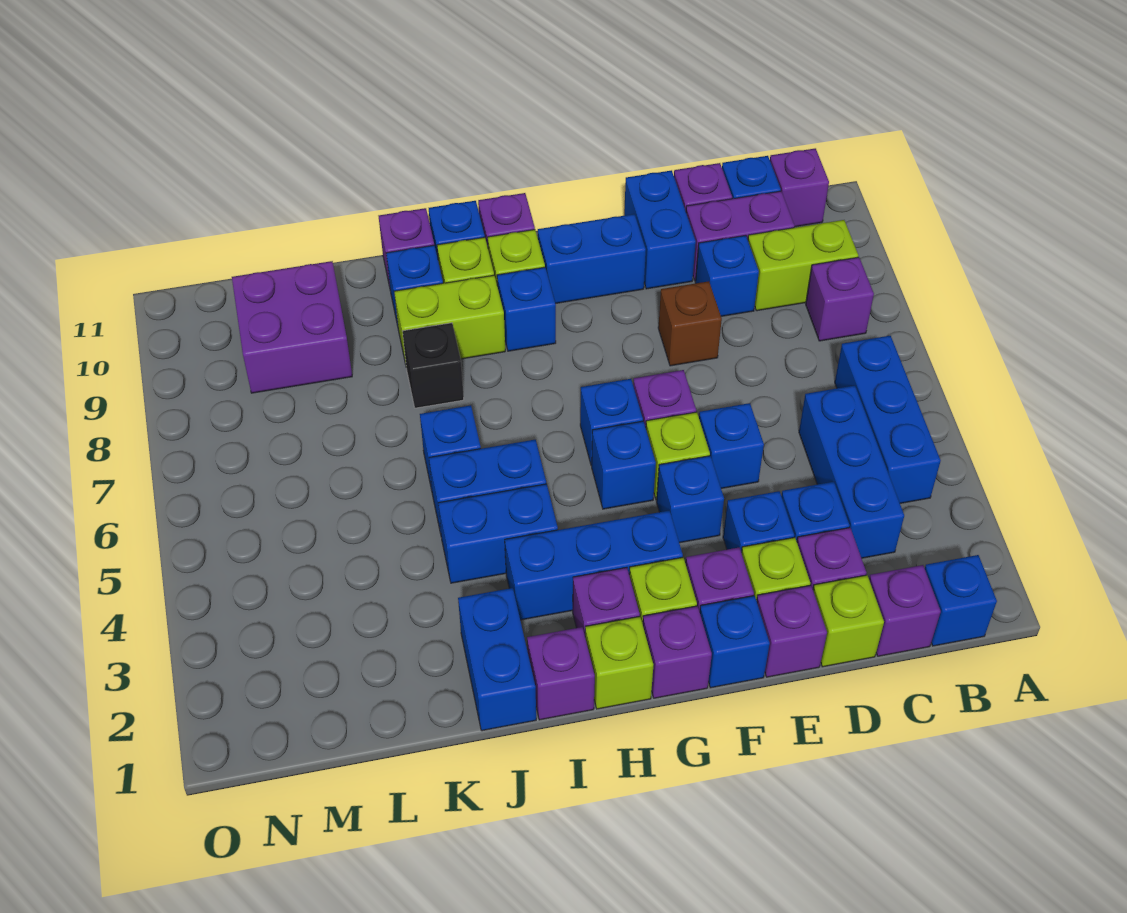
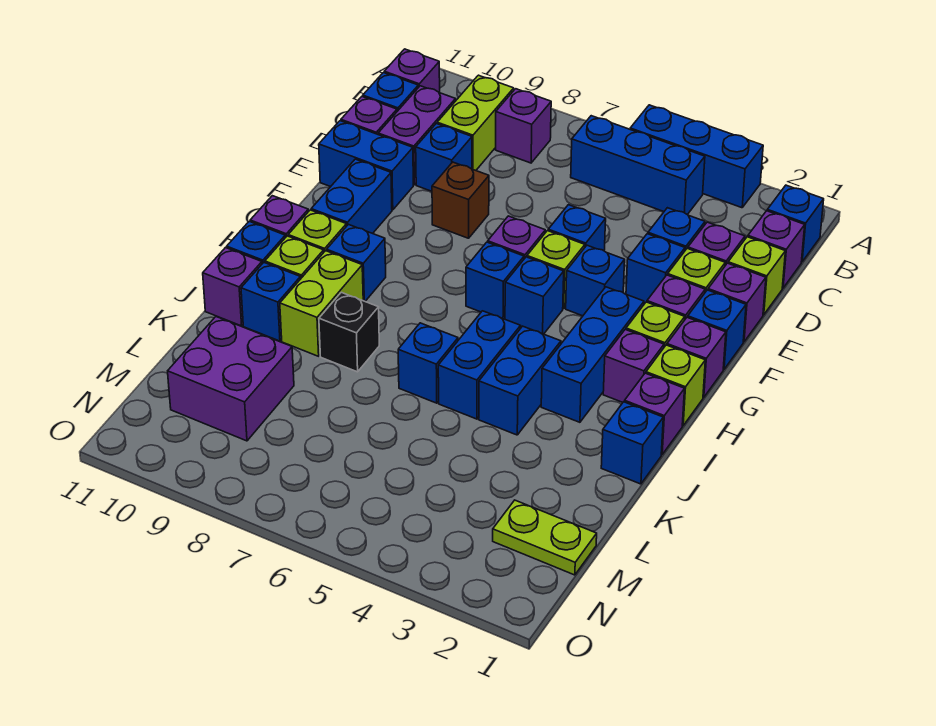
blue brick C3:C5 level 1 -> blue brick A3:A5 level 1
blue brick J1:J2 level 1 -> blue brick J1 level 1
none -> lime plate M1:M2 level 1

